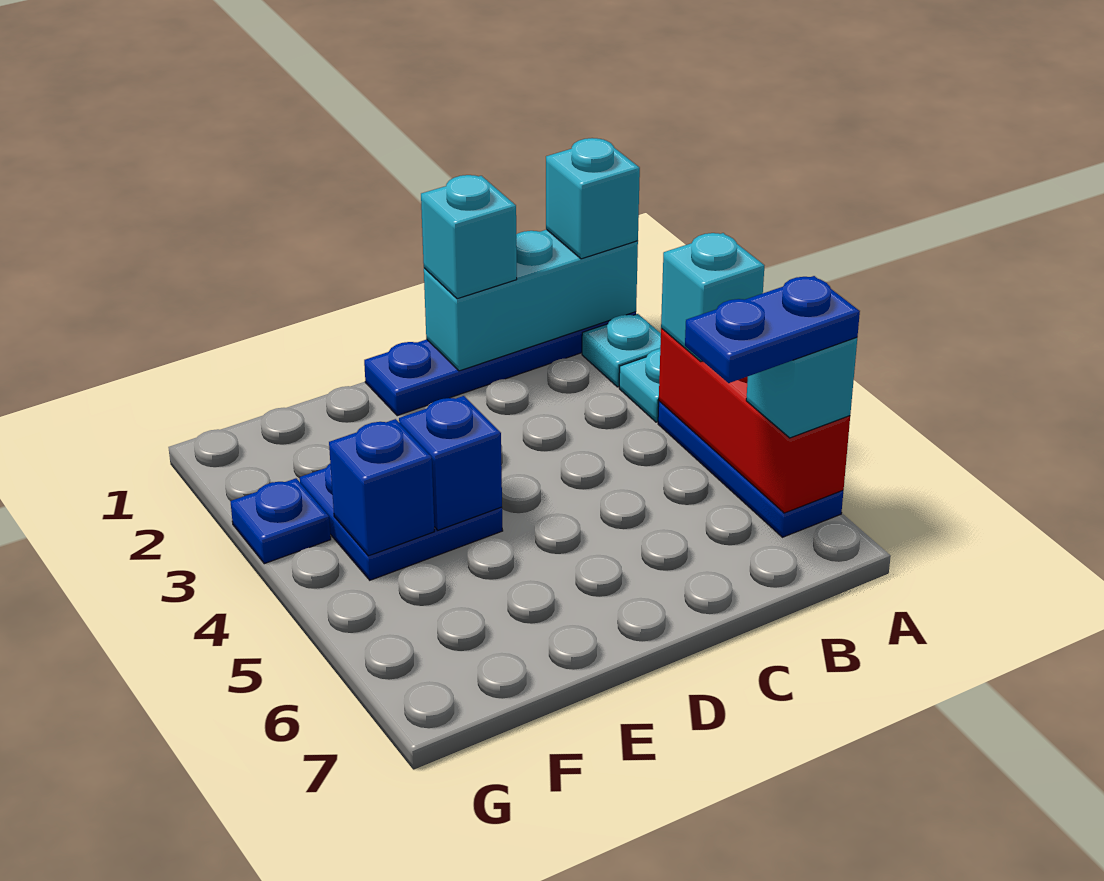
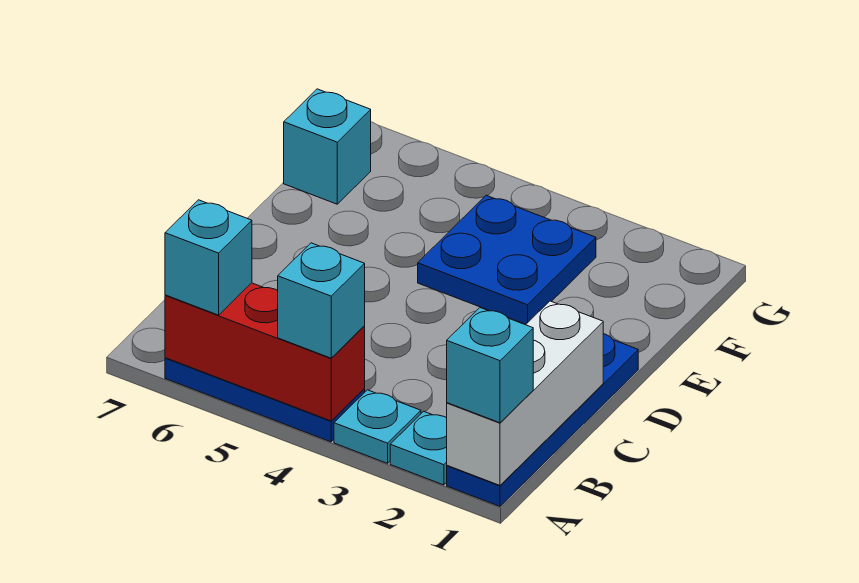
cyan brick A1:C1 level 2 -> white brick A1:C1 level 2
blue plate A6:B6 level 4 -> none
cyan brick C1 level 3 -> cyan brick F7 level 1
blue brick E4 level 2 -> none
blue brick F4 level 2 -> none
blue plate G3 level 1 -> none

